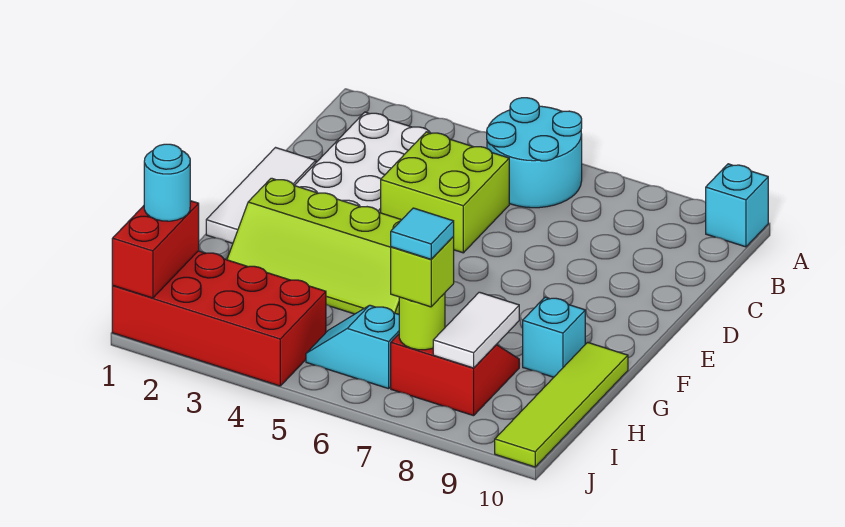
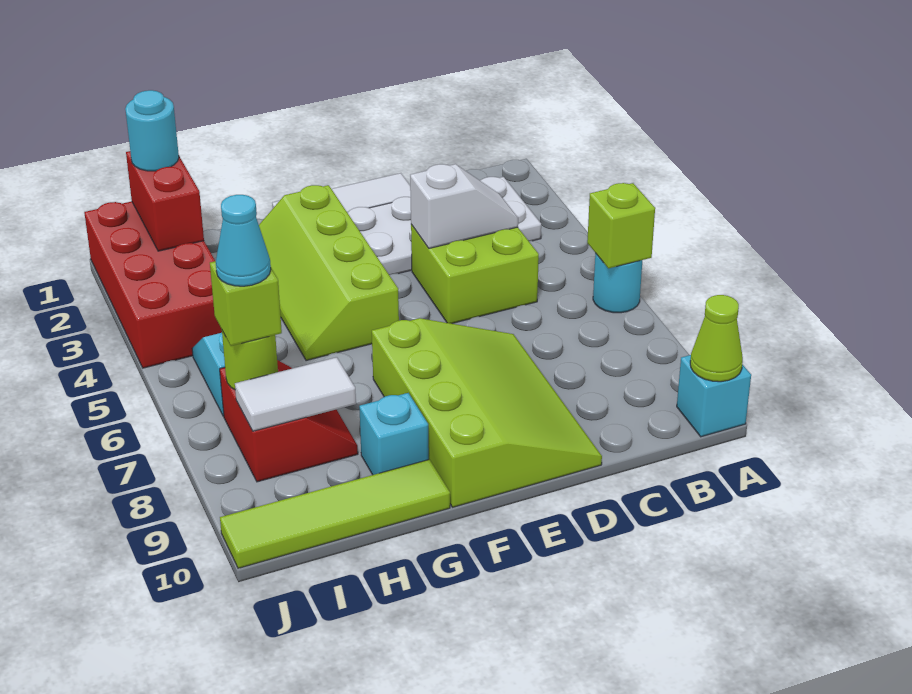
cyan round brick A5:B6 level 1 -> cyan round brick A6 level 1
none -> lime brick A6 level 2
none -> lime cone A10 level 2
none -> white slope C4:D4 level 2 top D
none -> lime slope D7:F10 level 1 top F
red brick I1:J1 level 2 -> red brick I1:I2 level 2
cyan tile I7 level 4 -> cyan cone I7 level 4

